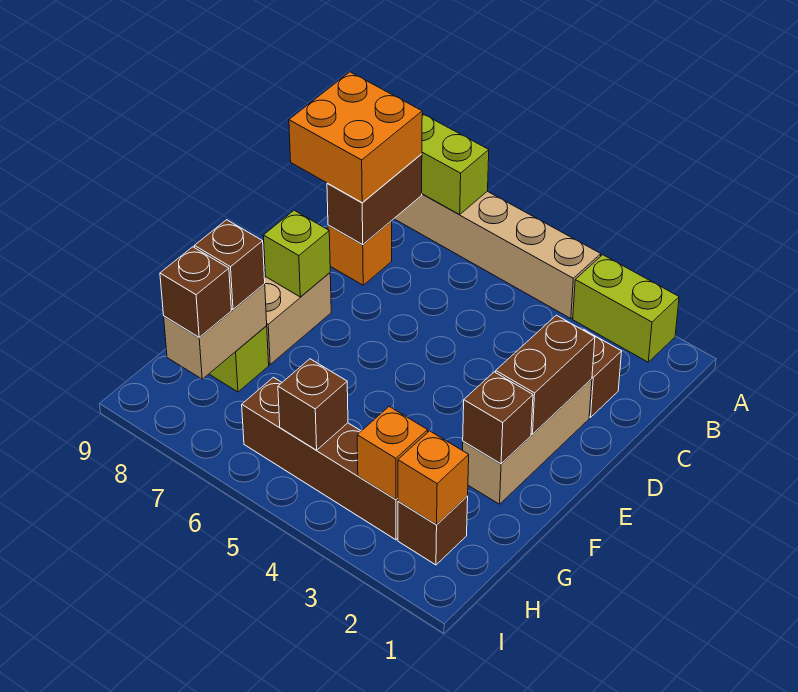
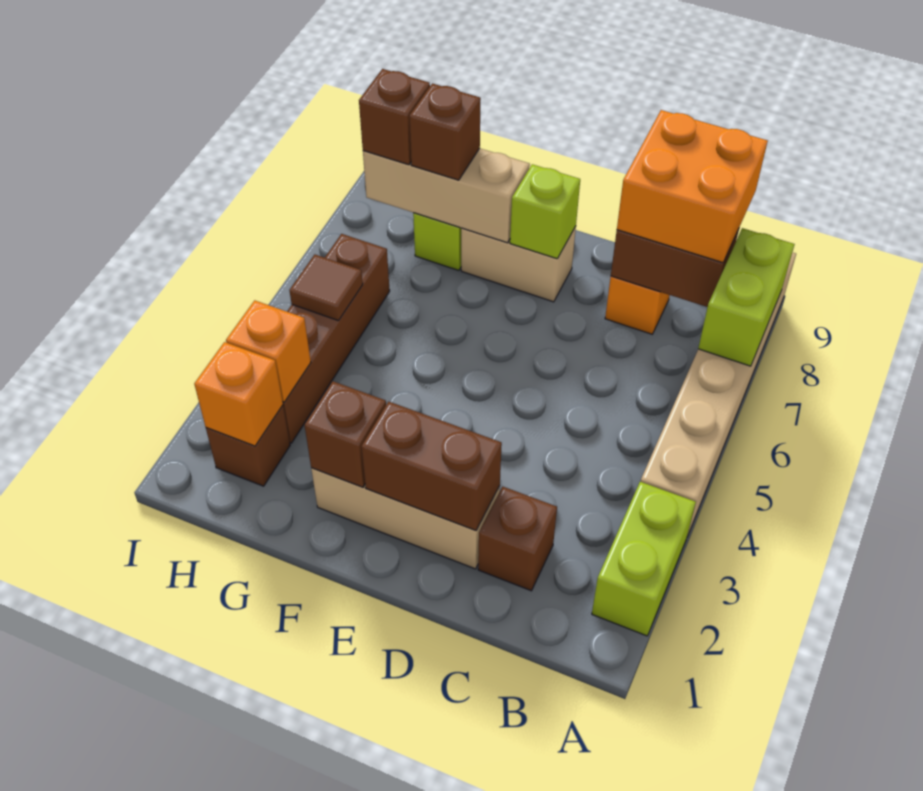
tan brick G8:H8 level 2 -> tan brick F8:H8 level 2
brown brick H5 level 2 -> brown tile H5 level 2

